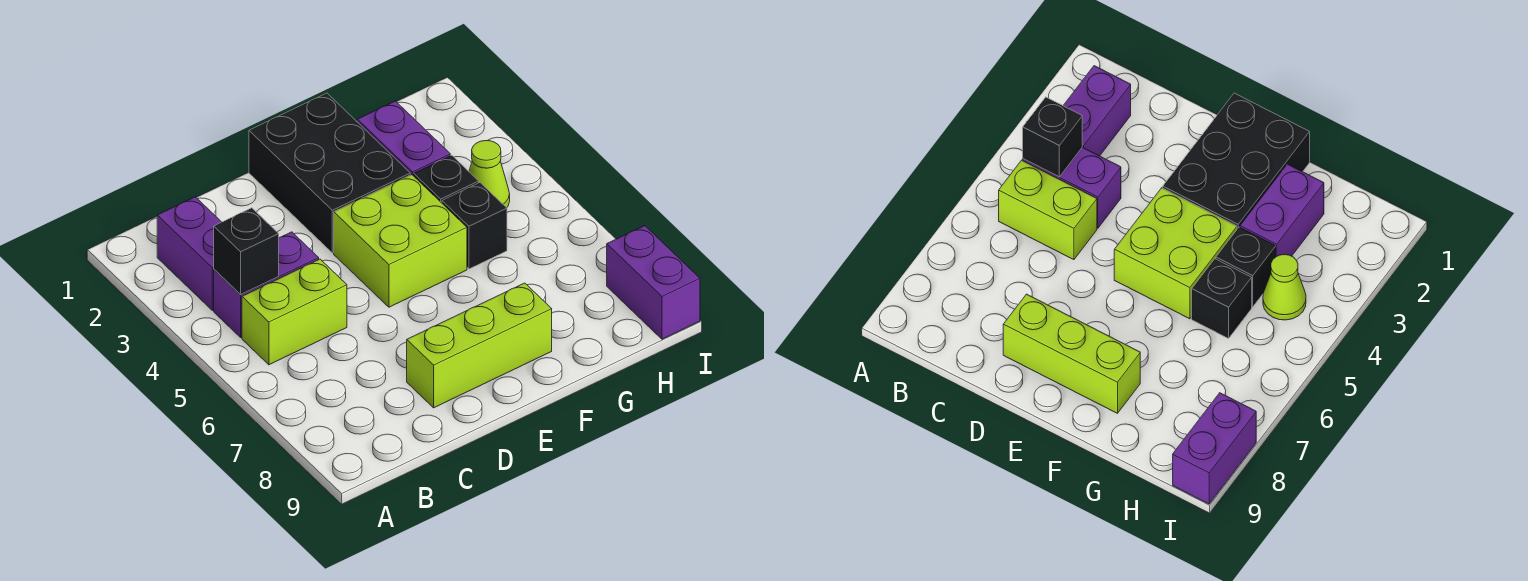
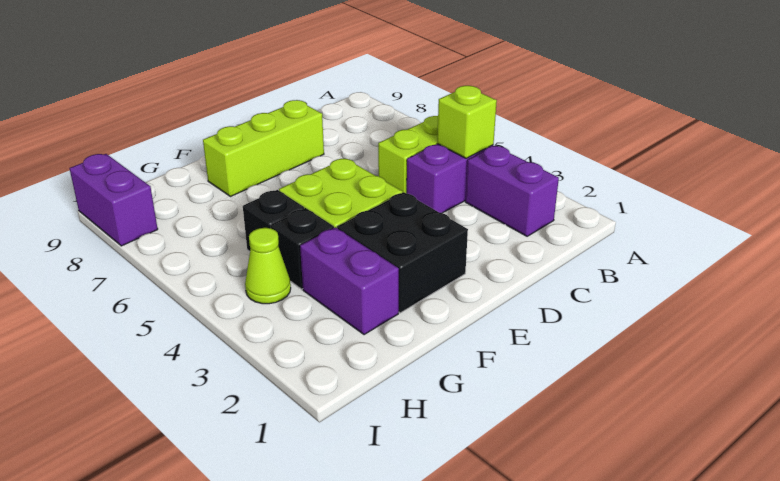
black brick B4 level 2 -> lime brick B4 level 2
black brick E1:F3 level 1 -> black brick E2:F3 level 1

